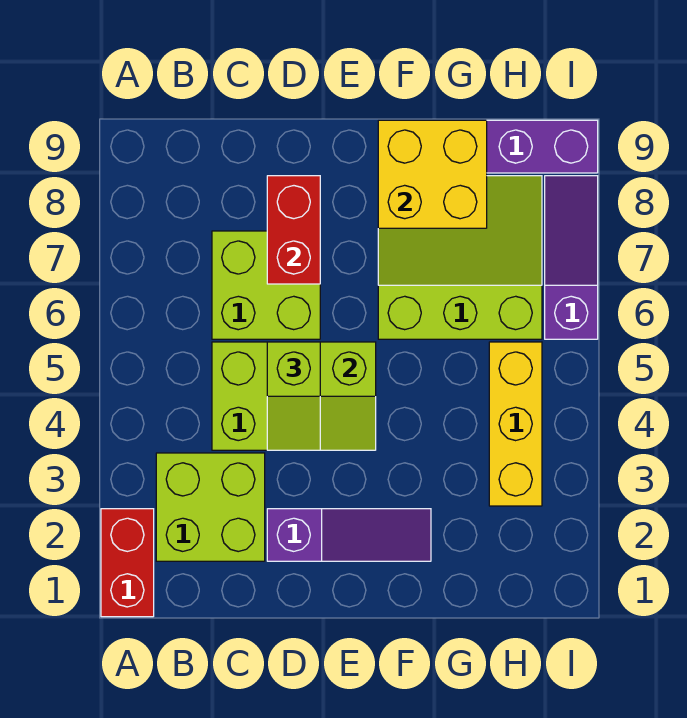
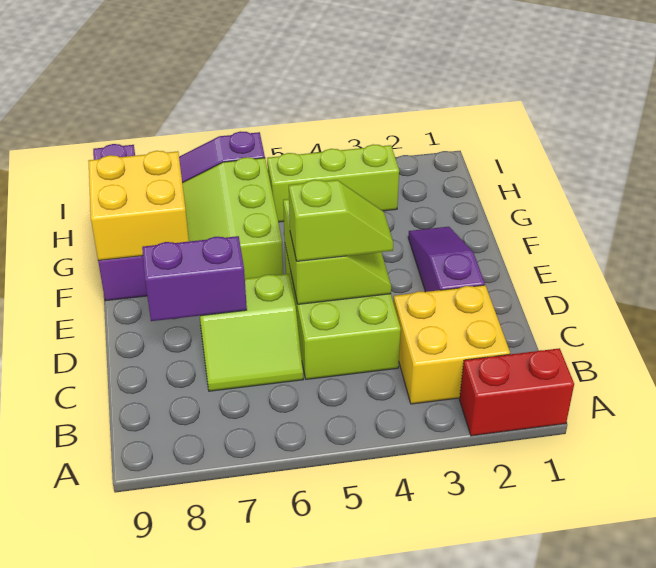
lime brick B2:C3 level 1 -> yellow brick B2:C3 level 1
lime brick C6:D7 level 1 -> lime slope C6:D7 level 1 top D
red brick D7:D8 level 2 -> purple brick D7:D8 level 2
yellow brick H3:H5 level 1 -> lime brick H3:H5 level 1

